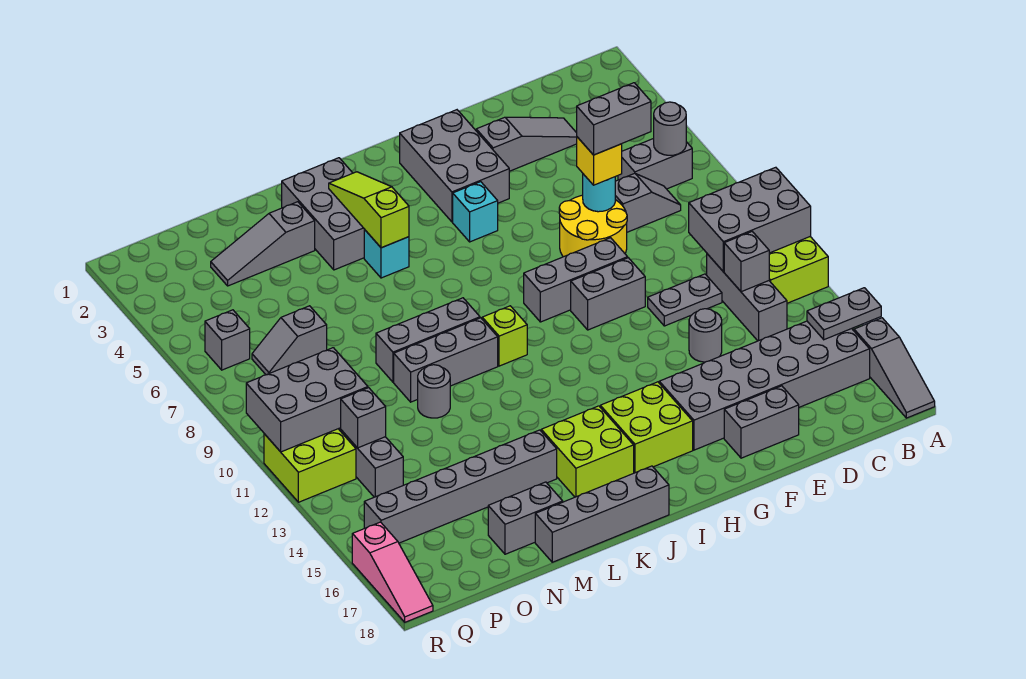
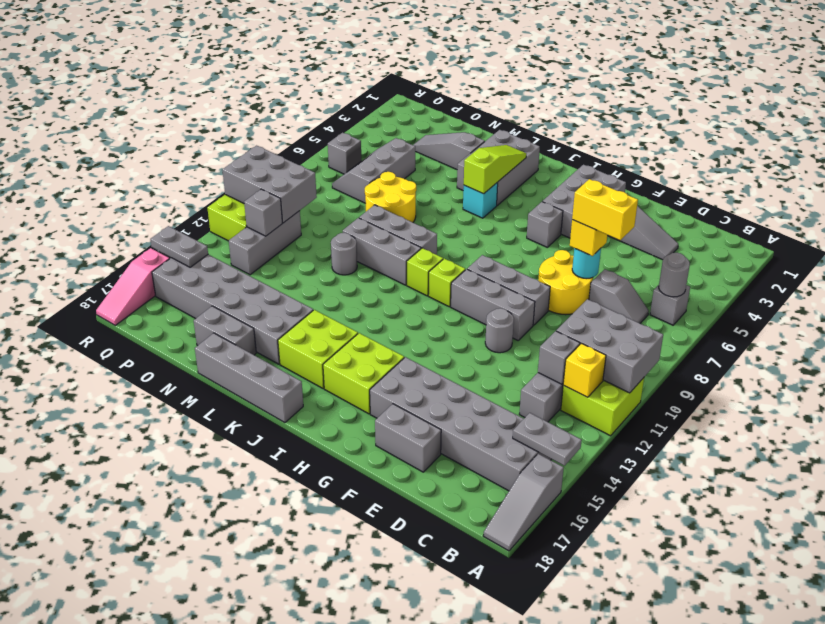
grey brick B6:C6 level 1 -> grey brick B6 level 1
none -> yellow brick B12 level 2
grey brick D7:E7 level 4 -> yellow brick D7:E7 level 4
grey plate D11:E11 level 1 -> grey plate Q15:R15 level 2
grey round brick E13 level 1 -> grey round brick F11 level 1
grey brick F10:G10 level 1 -> grey brick F10:H10 level 1
cyan brick H5 level 1 -> grey brick H5 level 1
none -> lime brick I10 level 1
grey brick L15:Q15 level 1 -> grey brick L15:Q16 level 1
none -> yellow round brick M7:N8 level 1
grey slope O7:P7 level 1 top O -> grey slope O5:P7 level 1 top O

